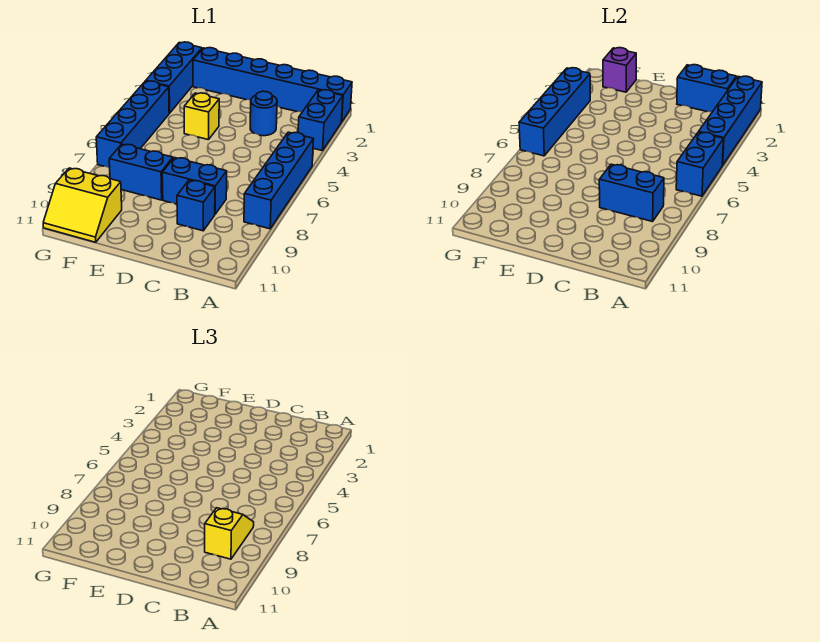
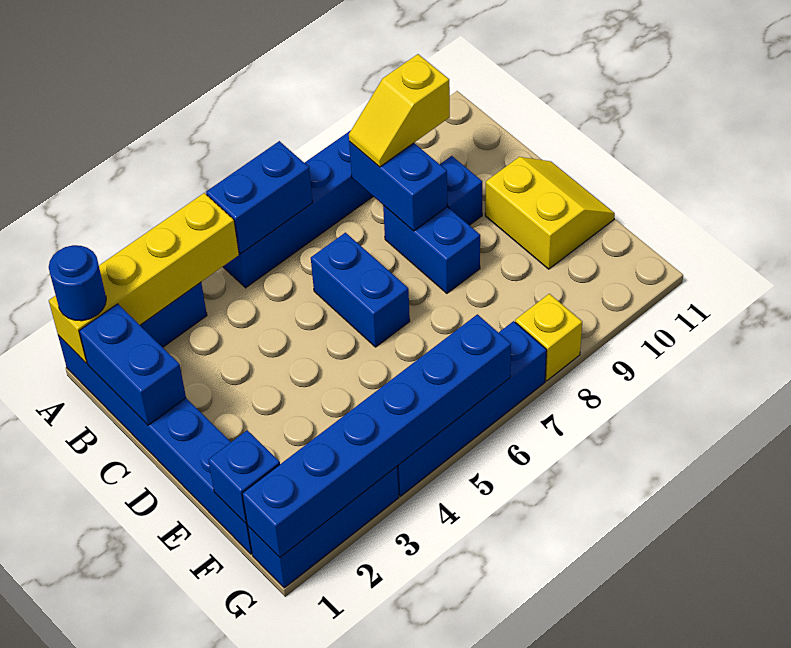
blue brick A1:A4 level 2 -> yellow brick A1:A4 level 2
blue round brick C3 level 1 -> blue round brick A1 level 3
yellow brick E4 level 1 -> yellow brick G8 level 1
blue brick E8:F8 level 1 -> blue brick C6:D6 level 1
purple brick F1 level 2 -> blue brick F1 level 2
yellow slope F10:G11 level 1 top 10 -> yellow slope D10:E11 level 1 top 10
blue brick G3:G6 level 2 -> blue brick G1:G6 level 2

